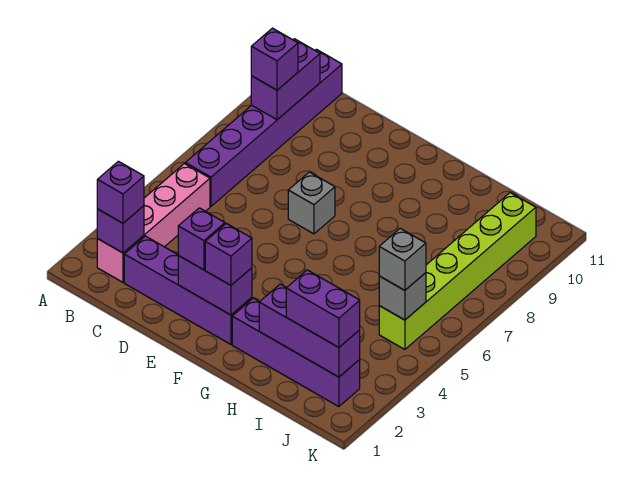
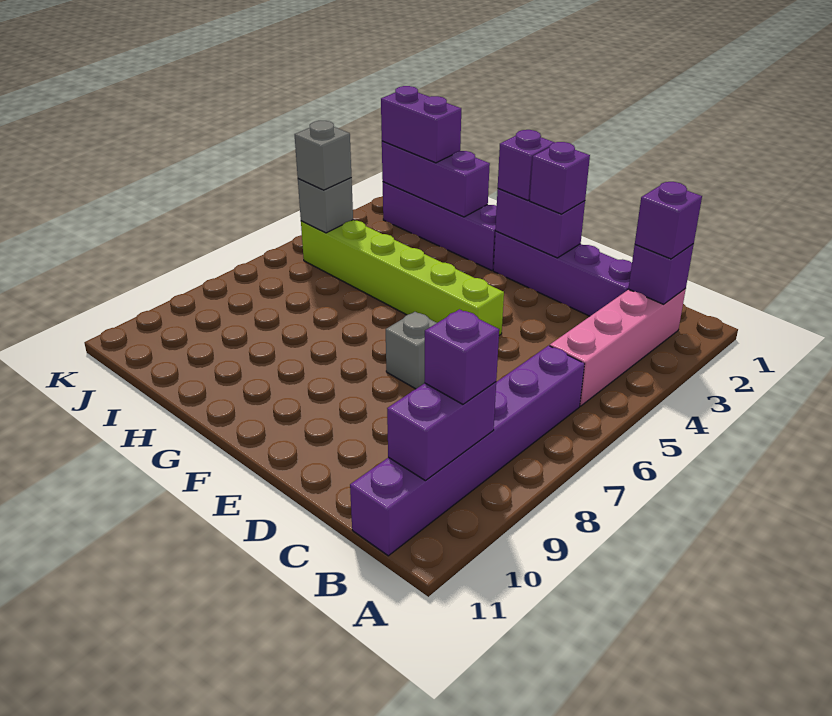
lime brick J5:J10 level 1 -> lime brick E5:J5 level 1

